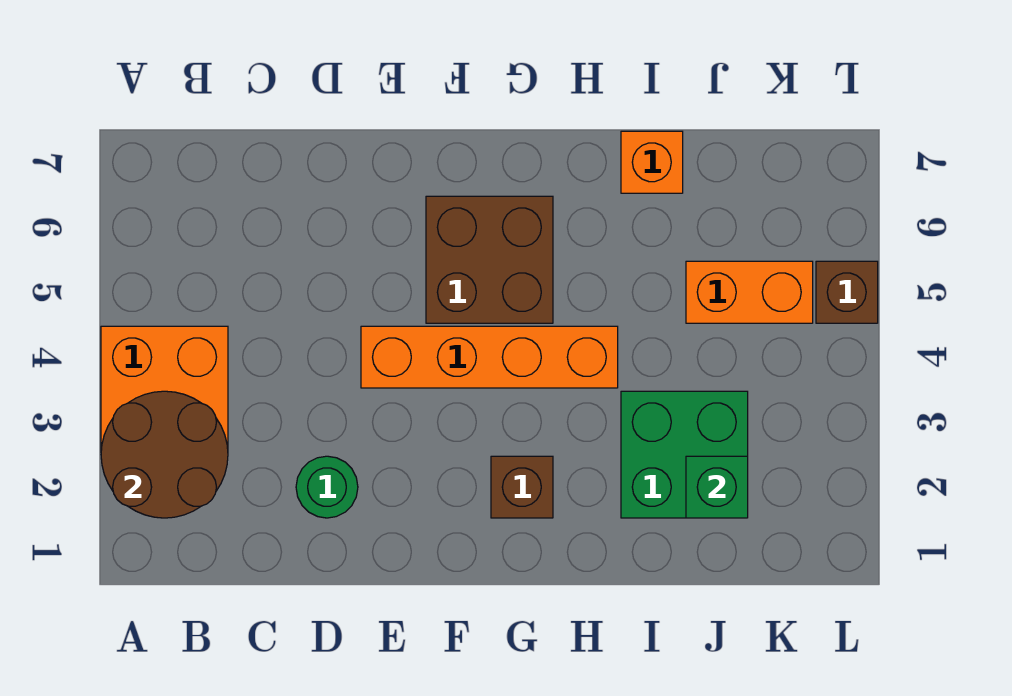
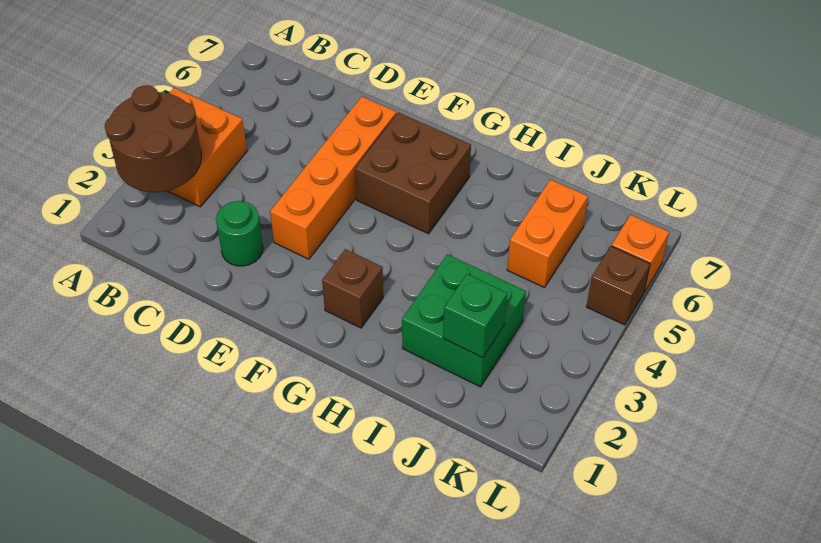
orange brick E4:H4 level 1 -> orange brick E3:E6 level 1
orange brick I7 level 1 -> orange brick L6 level 1
orange brick J5:K5 level 1 -> orange brick J5:J6 level 1

